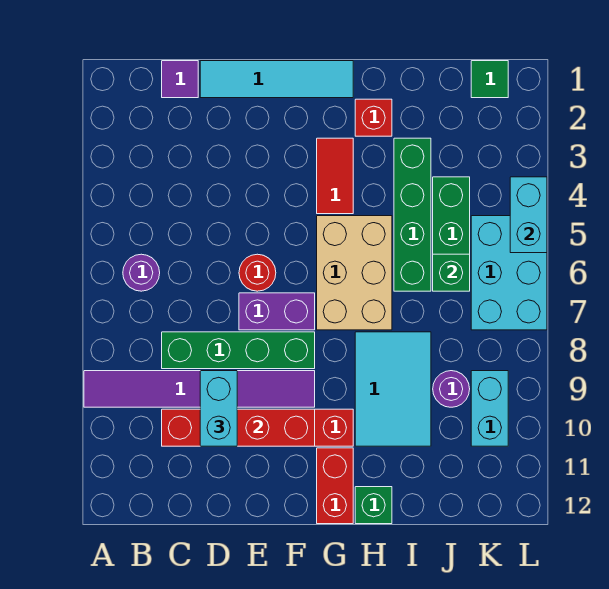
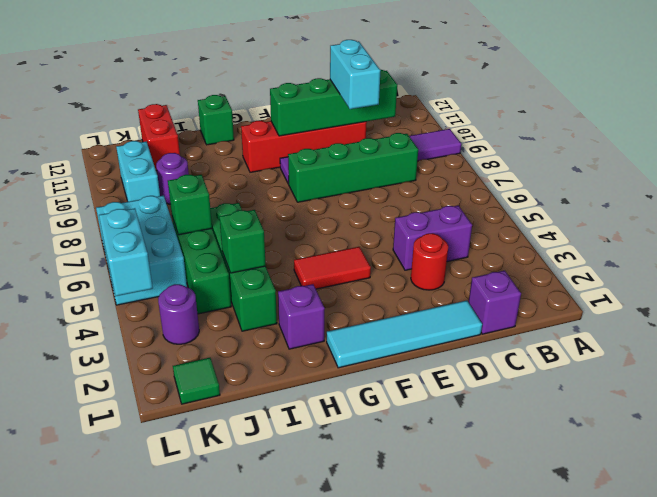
purple round brick B6 level 1 -> purple round brick K3 level 1
purple tile C1 level 1 -> purple brick C1 level 1
red brick C10:F10 level 2 -> green brick C10:F10 level 2
red round brick E6 level 1 -> red round brick D3 level 1
purple brick E7:F7 level 1 -> purple brick C4:D4 level 1
red tile G3:G4 level 1 -> red tile F4:G4 level 1
tan brick G5:H7 level 1 -> none
red brick G11:G12 level 1 -> red brick J11:J12 level 1
red brick H2 level 1 -> purple brick H2 level 1
cyan tile H8:I10 level 1 -> none
none -> green brick I4 level 2

